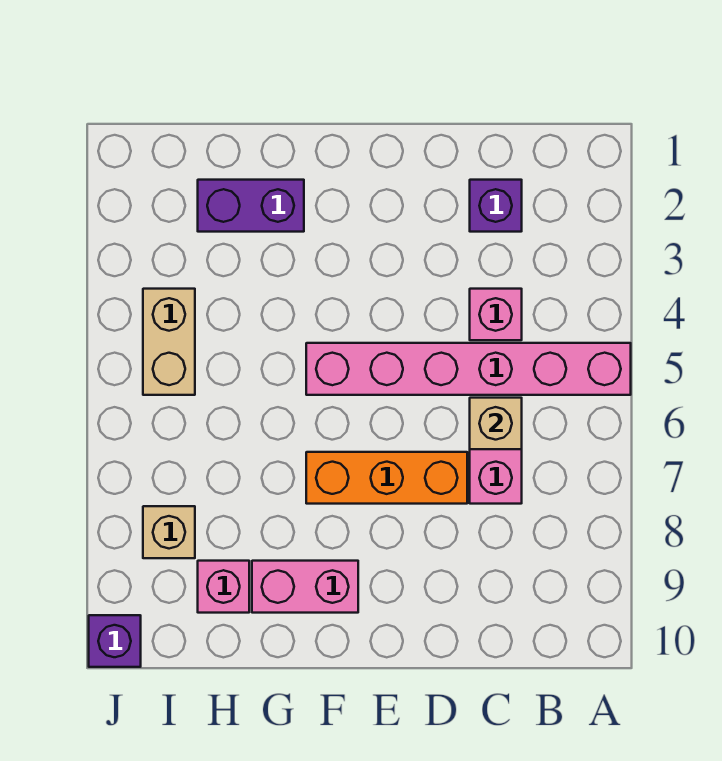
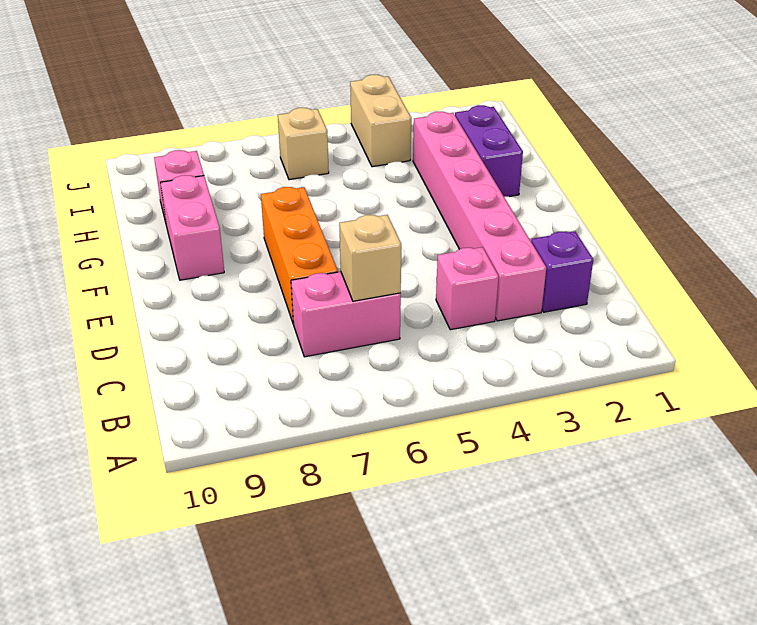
pink brick A5:F5 level 1 -> pink brick C3:H3 level 1
tan brick I4:I5 level 1 -> tan brick I4:J4 level 1
tan brick I8 level 1 -> tan brick I6 level 1
purple brick J10 level 1 -> none

